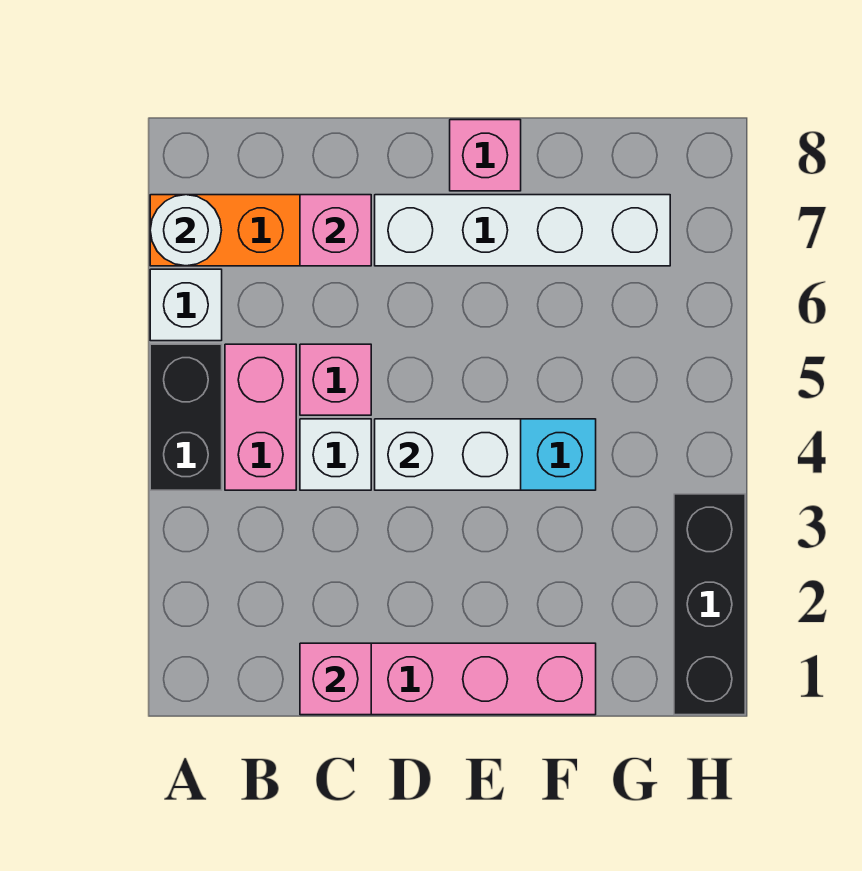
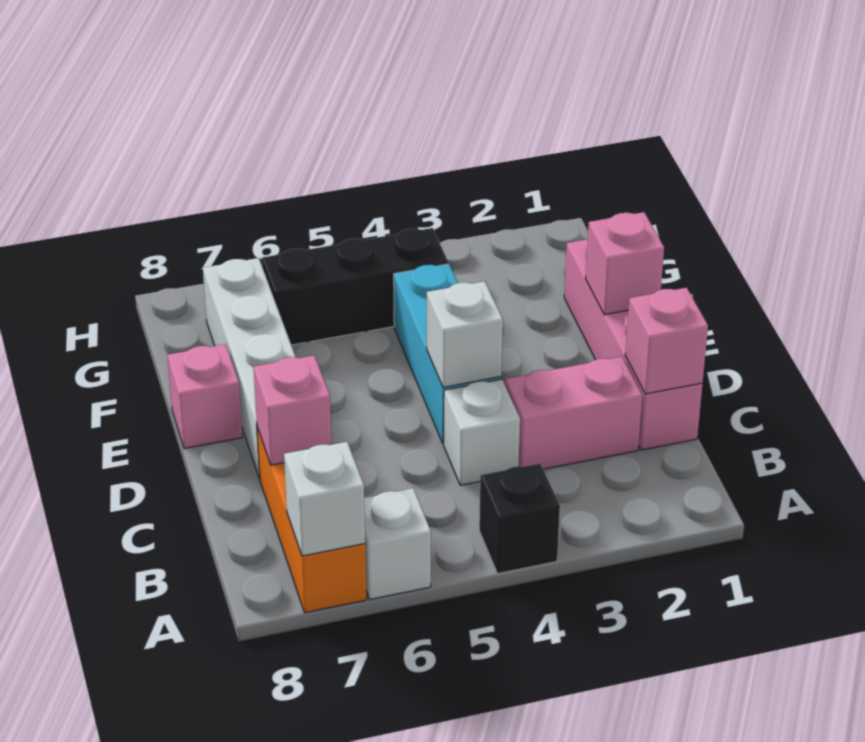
black brick A4:A5 level 1 -> black brick A4 level 1
white round brick A7 level 2 -> white brick A7 level 2
pink brick B4:B5 level 1 -> pink brick C2:C3 level 1
pink brick C5 level 1 -> pink brick E1 level 2
white brick D4:E4 level 2 -> white brick D4 level 2
black brick H1:H3 level 1 -> black brick G4:G6 level 1

